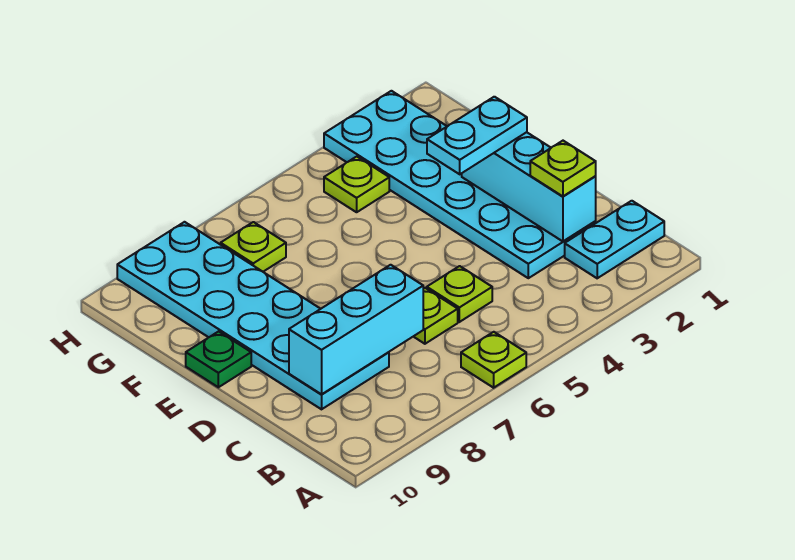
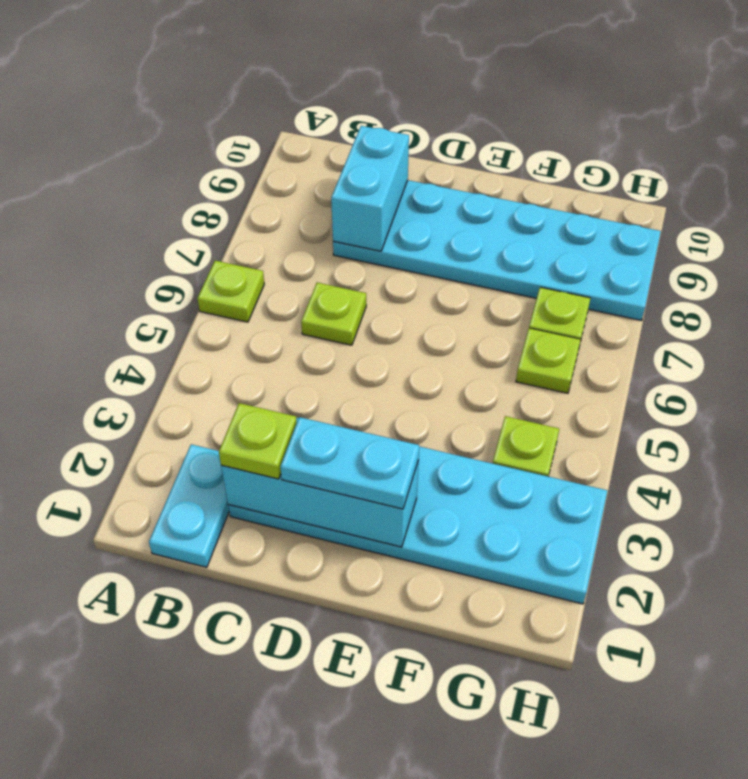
lime plate C5 level 1 -> lime plate G6 level 1
cyan brick C7:C9 level 2 -> cyan brick C8:C9 level 2
cyan plate E2:E3 level 3 -> cyan plate D2:E2 level 3
green plate E10 level 1 -> none

